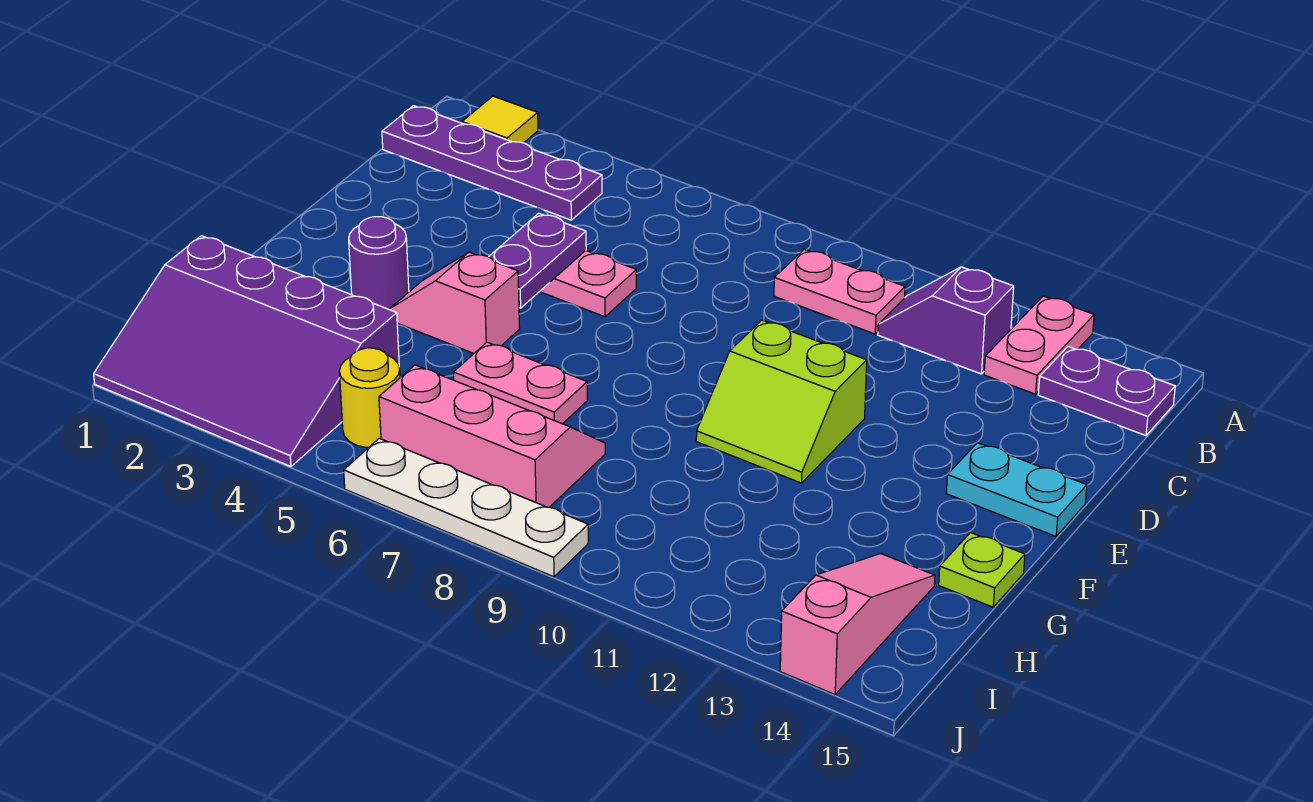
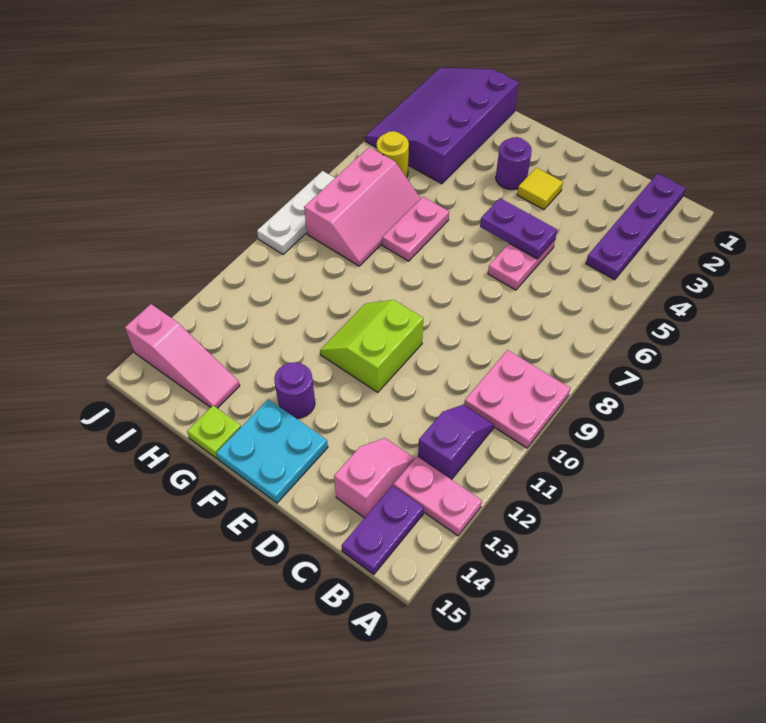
yellow tile A2 level 1 -> yellow tile E3 level 1
pink plate B9:B10 level 1 -> pink plate A9:B10 level 1
cyan plate E14:E15 level 1 -> cyan plate E14:F15 level 1
pink slope F4:F5 level 1 top 5 -> pink slope C13:C14 level 1 top 14
none -> purple round brick F13 level 1
white plate J6:J9 level 1 -> white plate J7:J9 level 1

